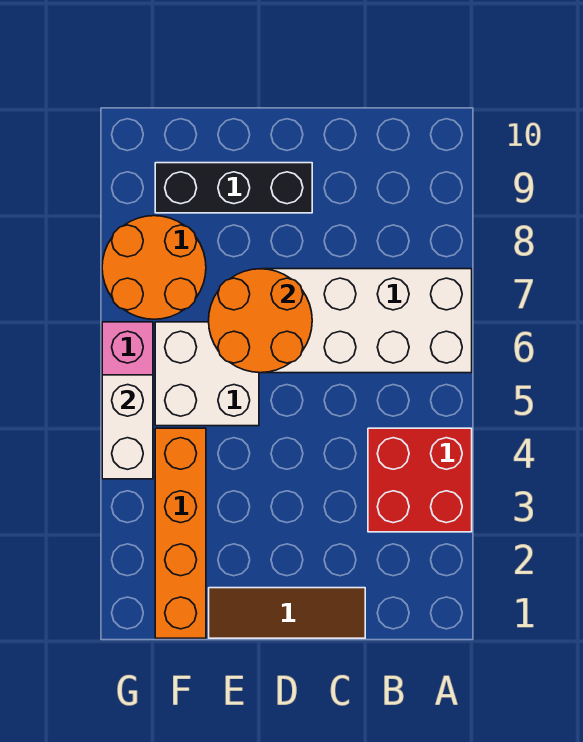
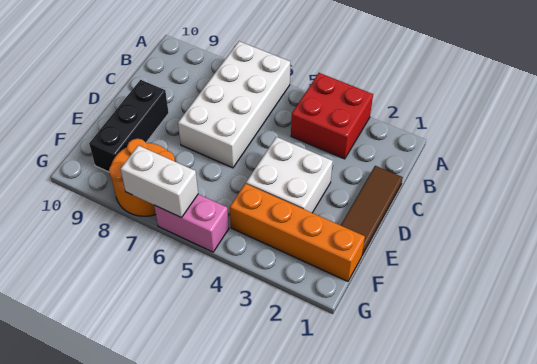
orange round brick D6:E7 level 2 -> none
white brick E5:F6 level 1 -> white brick D3:E4 level 1
white brick G4:G5 level 2 -> white brick G6:G7 level 2

